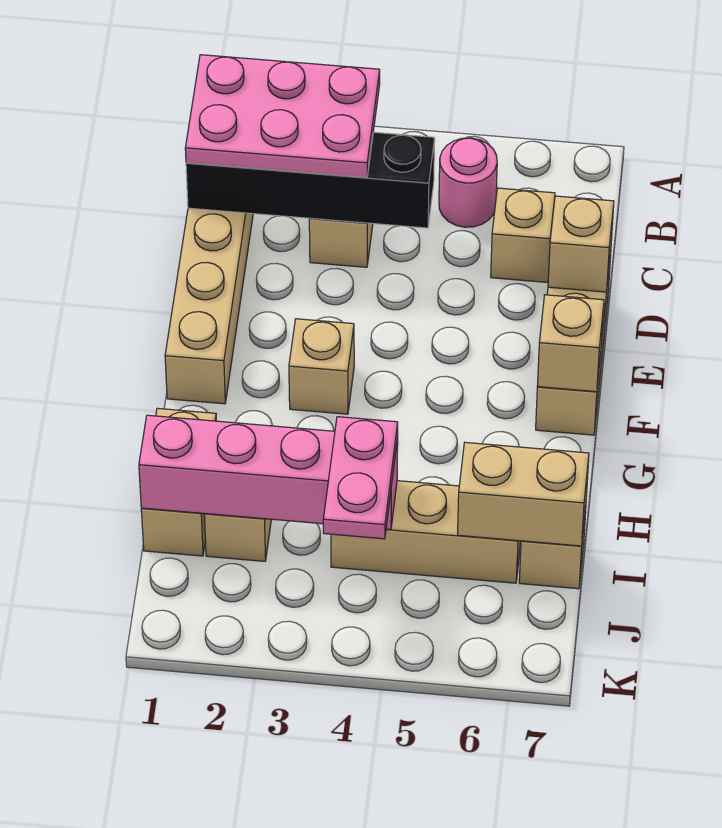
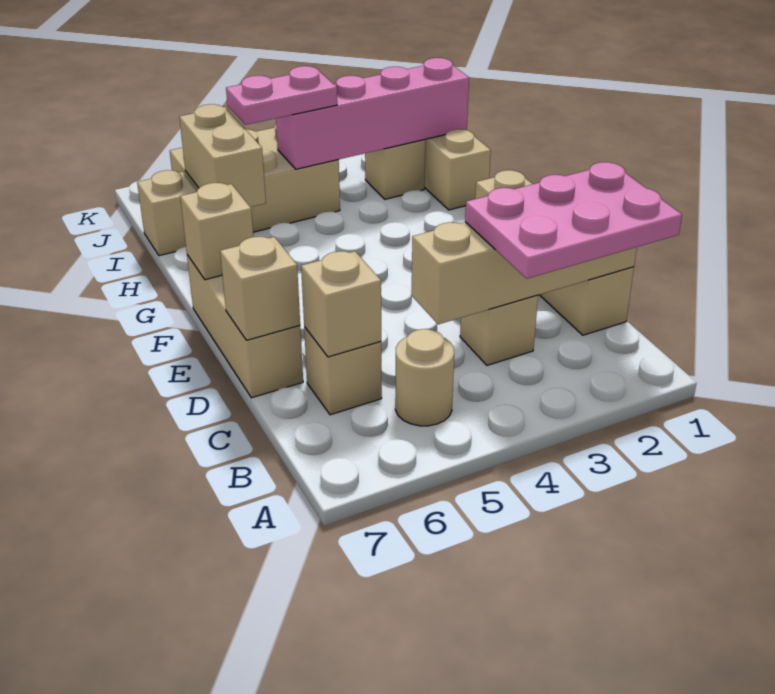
pink round brick B5 level 1 -> tan round brick B5 level 1
black brick C1:C4 level 2 -> tan brick C1:C4 level 2
tan brick F3 level 1 -> tan brick C6 level 2
tan brick I4:I6 level 1 -> tan brick I4:J6 level 1
pink plate I4:J4 level 3 -> pink plate I4:I5 level 3
tan brick I6:I7 level 2 -> tan brick H6:I6 level 2

